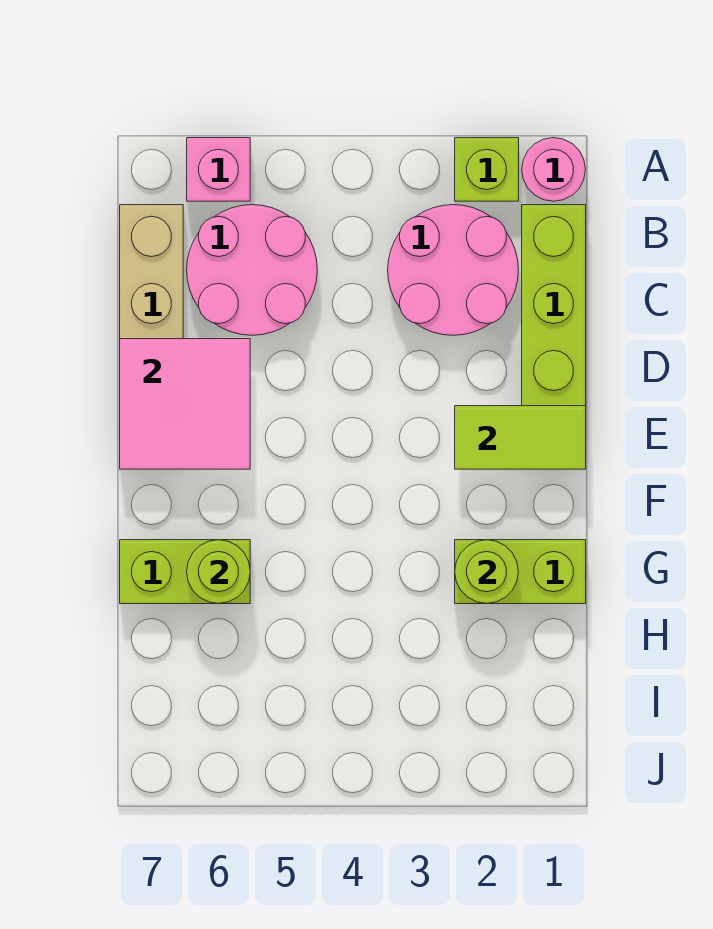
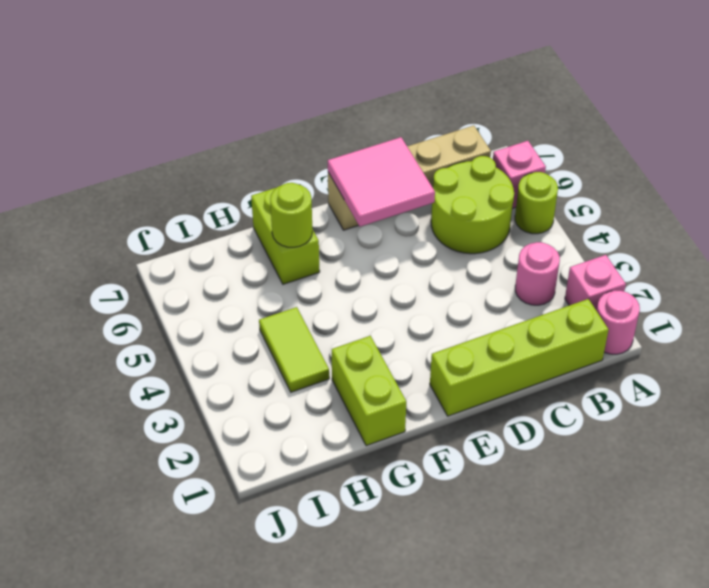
lime brick A2 level 1 -> pink brick A2 level 1
pink round brick B2:C3 level 1 -> pink round brick B3 level 1
pink round brick B5:C6 level 1 -> lime round brick B5:C6 level 1
lime tile E1:E2 level 2 -> lime tile H3:H4 level 1
lime round brick G2 level 2 -> lime round brick A5 level 1

